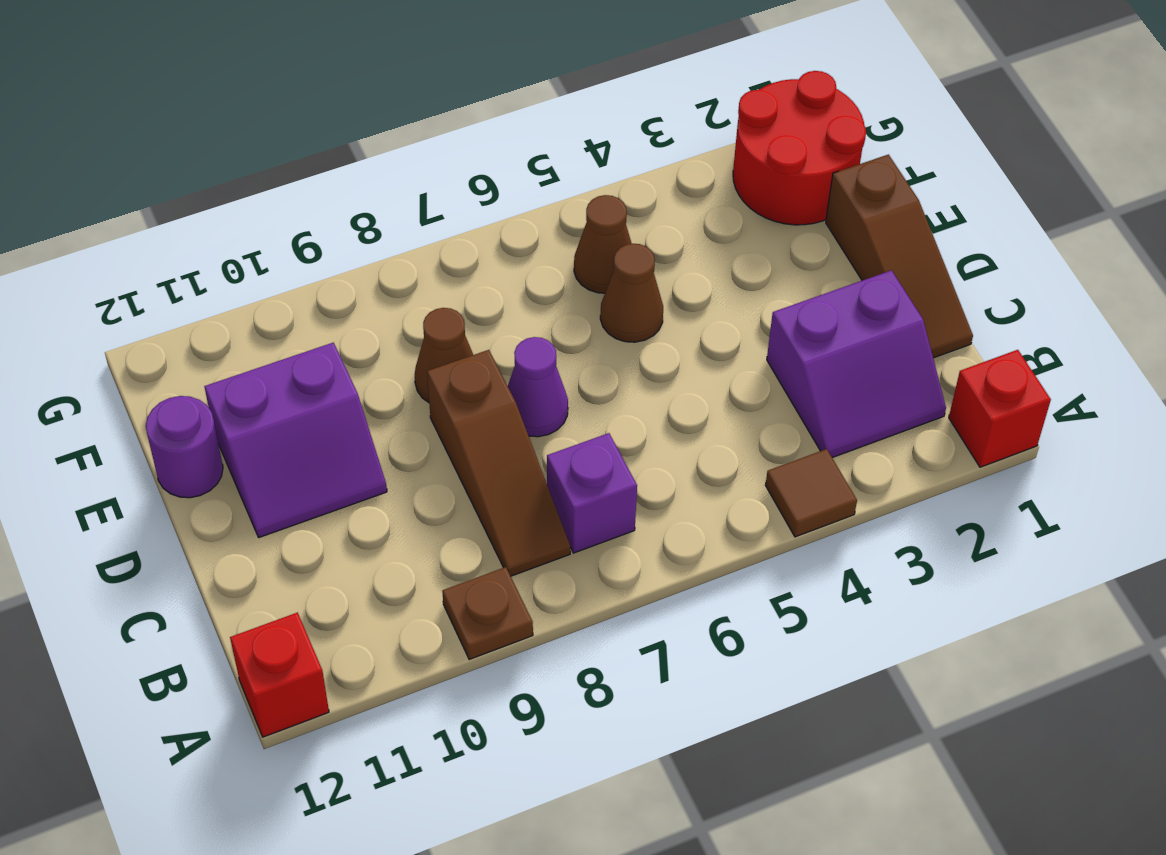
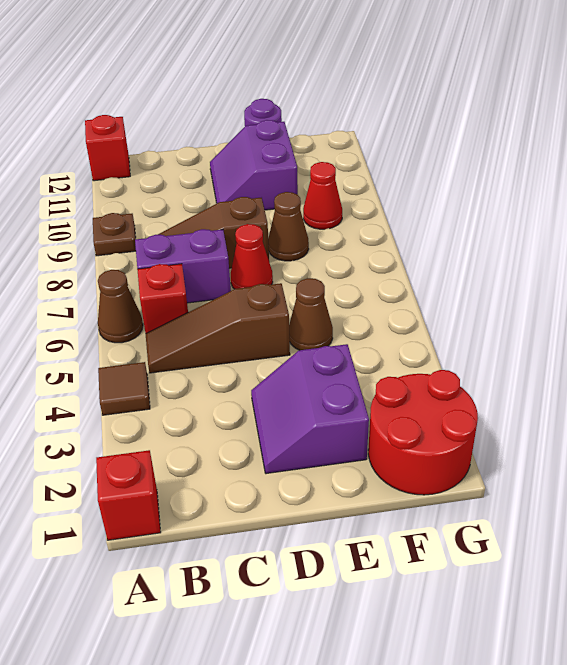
purple slope B2:C3 level 1 top C -> purple slope D2:E3 level 1 top E
none -> red brick B6 level 1
purple brick B7 level 1 -> purple brick B7:C7 level 1
brown slope C1:E1 level 1 top E -> brown slope B5:D5 level 1 top D
purple cone D7 level 1 -> red cone D7 level 1
brown cone F5 level 1 -> brown cone A6 level 1
none -> red cone F9 level 1

